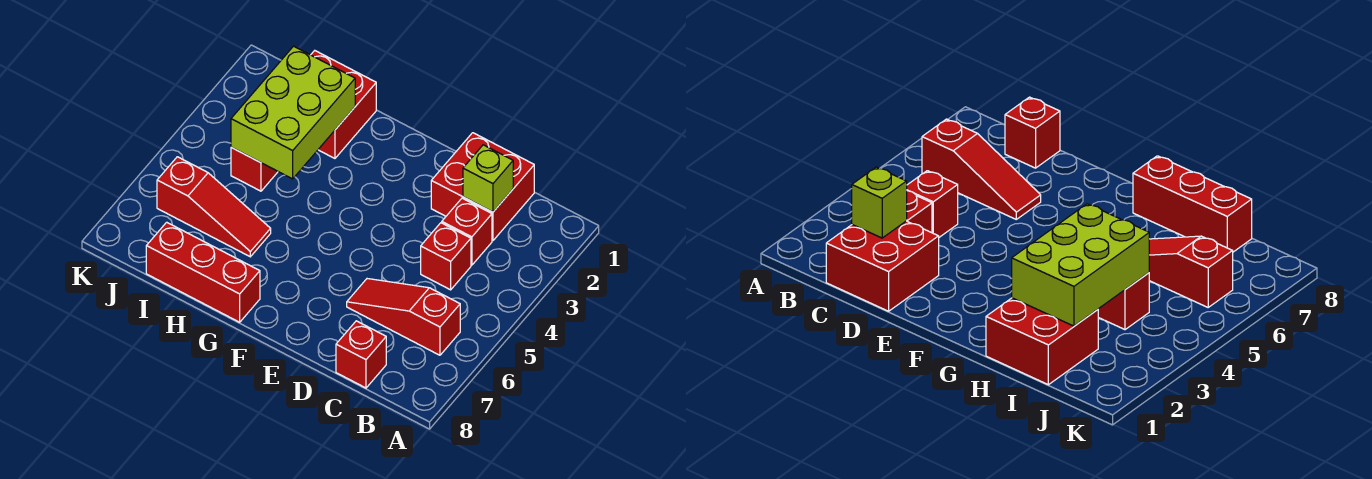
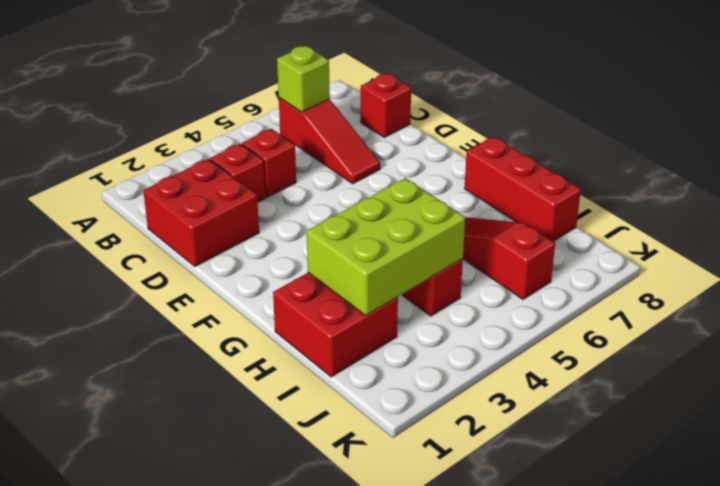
lime brick C2 level 2 -> lime brick B6 level 2

